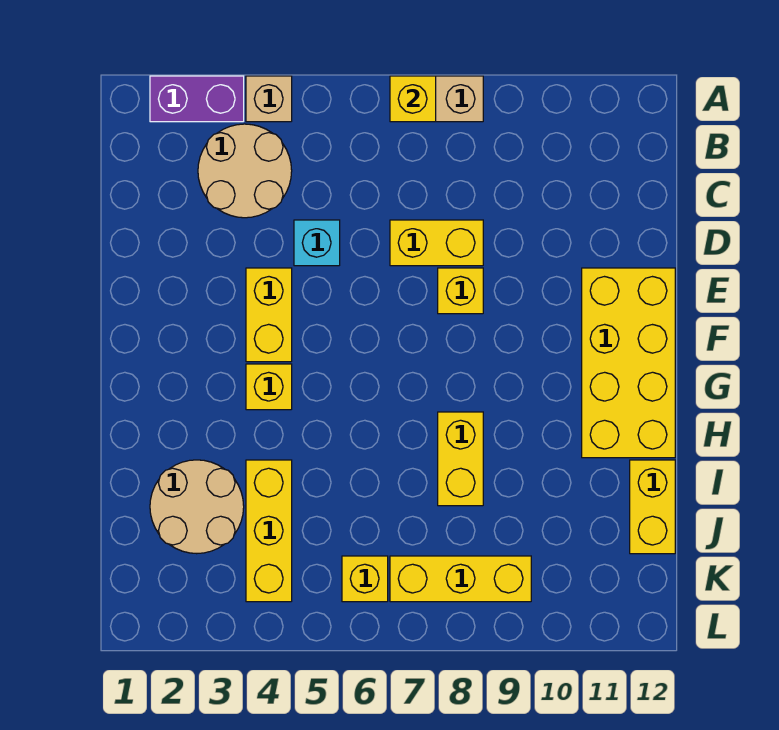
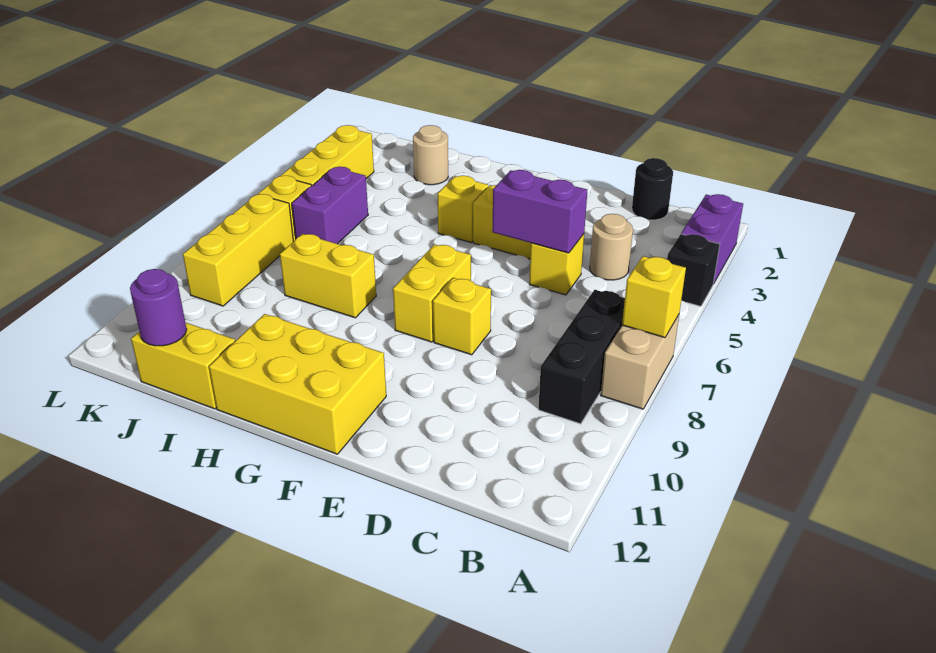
tan brick A4 level 1 -> black brick A4 level 1
tan round brick B3:C4 level 1 -> tan round brick C4 level 1
none -> black brick B7:B9 level 1
none -> black round brick C1 level 1
cyan brick D5 level 1 -> yellow brick D5 level 1
none -> purple brick D5:E5 level 2
yellow brick D7:D8 level 1 -> yellow brick F7:F8 level 1
yellow brick E11:H12 level 1 -> yellow brick F11:H12 level 1
tan round brick I2:J3 level 1 -> tan round brick I2 level 1
yellow brick I4:K4 level 1 -> yellow brick K3:K5 level 1
none -> purple brick J5:J6 level 1
none -> purple round brick J12 level 2

